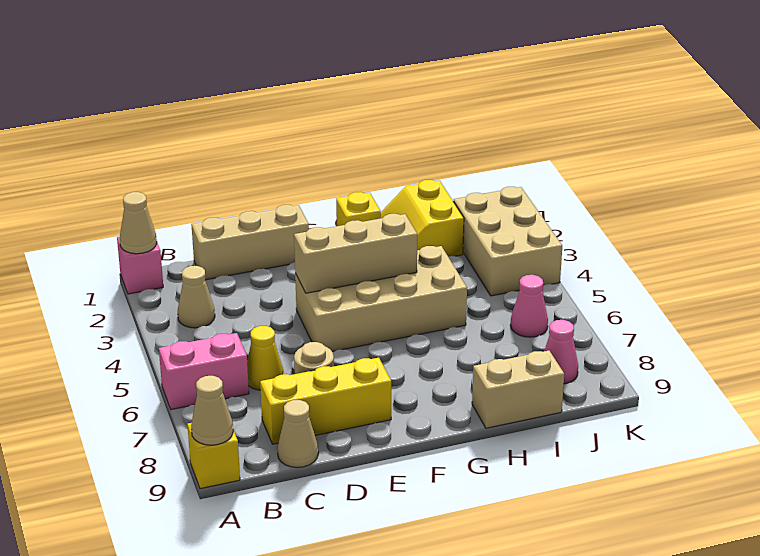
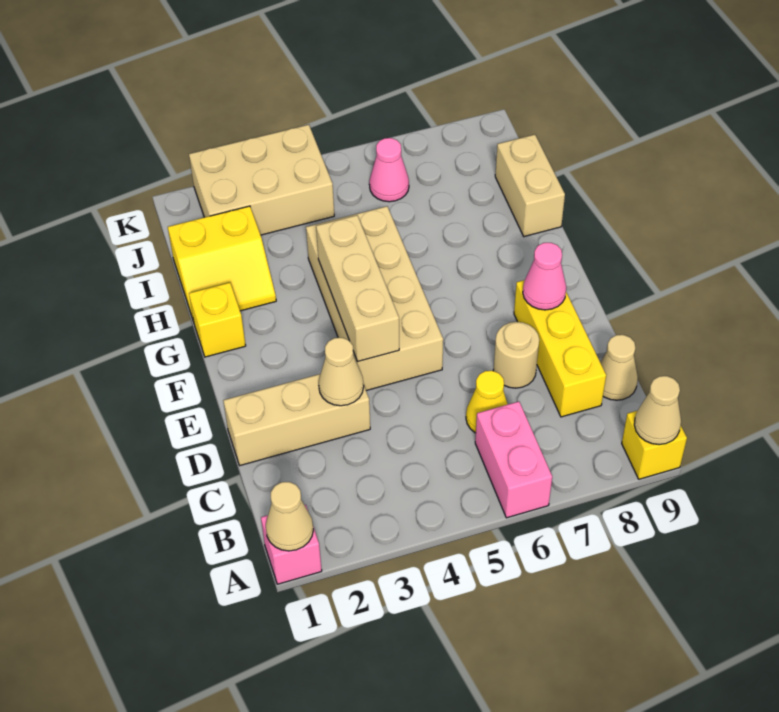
tan cone B3 level 1 -> tan cone D3 level 2
tan brick C1:E1 level 1 -> tan brick D1:D3 level 1
pink cone J8 level 1 -> pink cone E8 level 2

